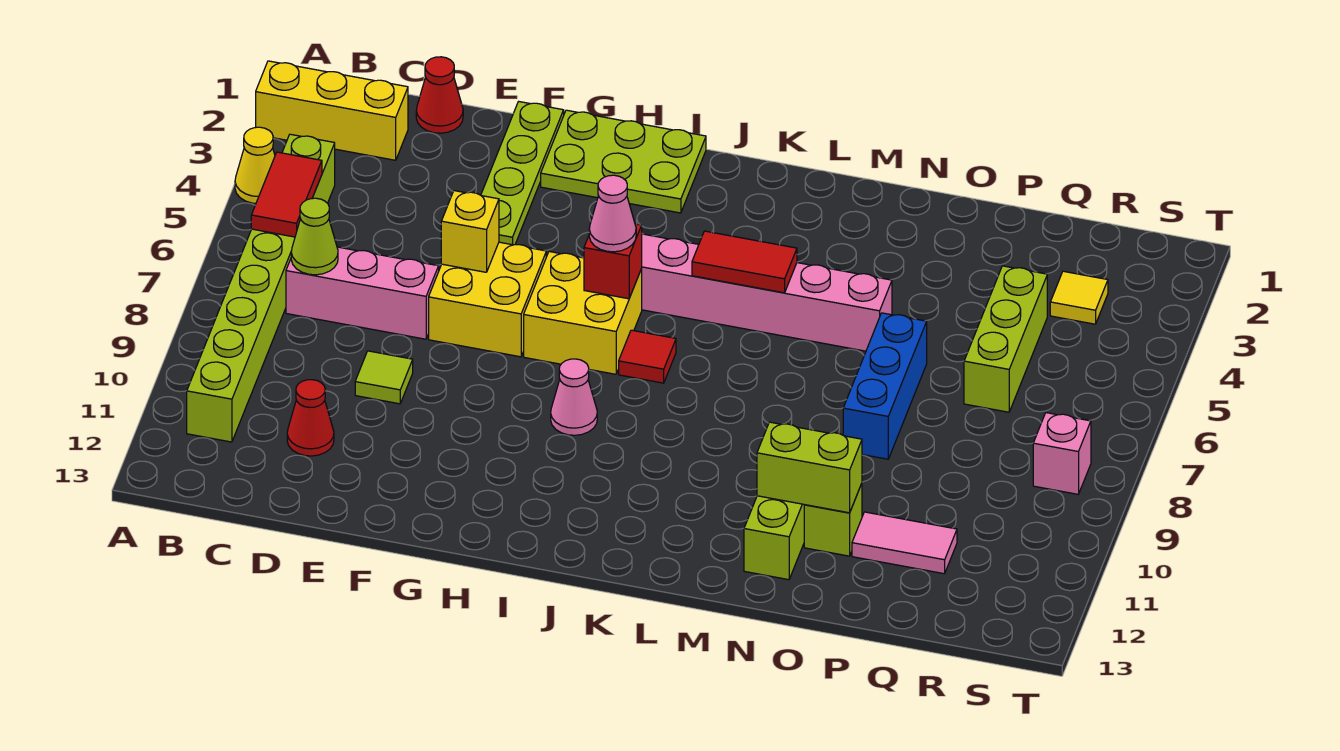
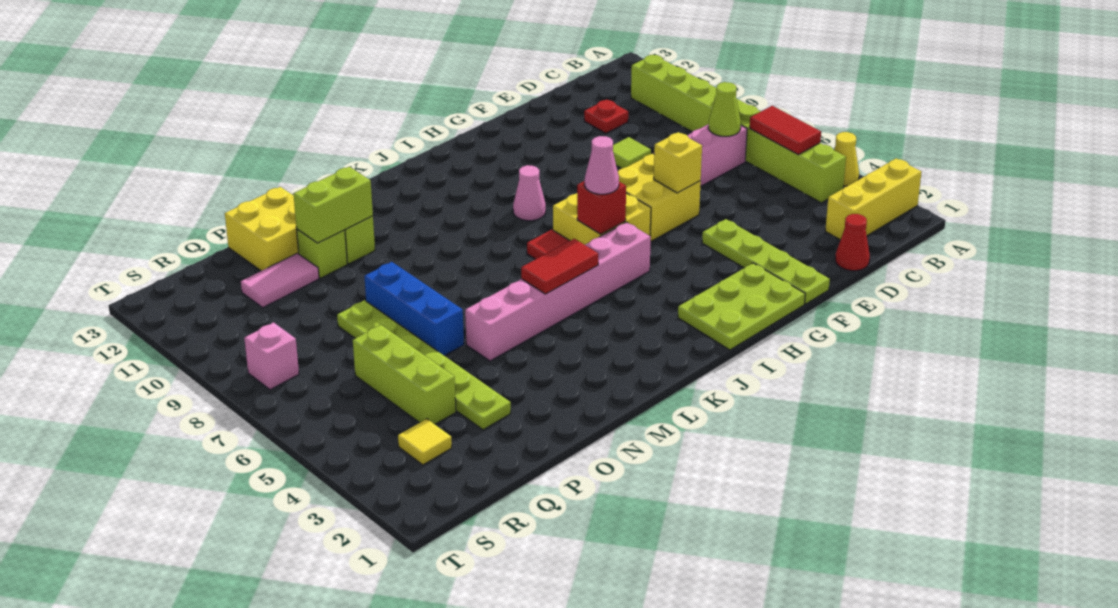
red cone D11 level 1 -> red plate D11 level 1
none -> yellow brick O12:P13 level 1
none -> lime plate P3:P8 level 1

